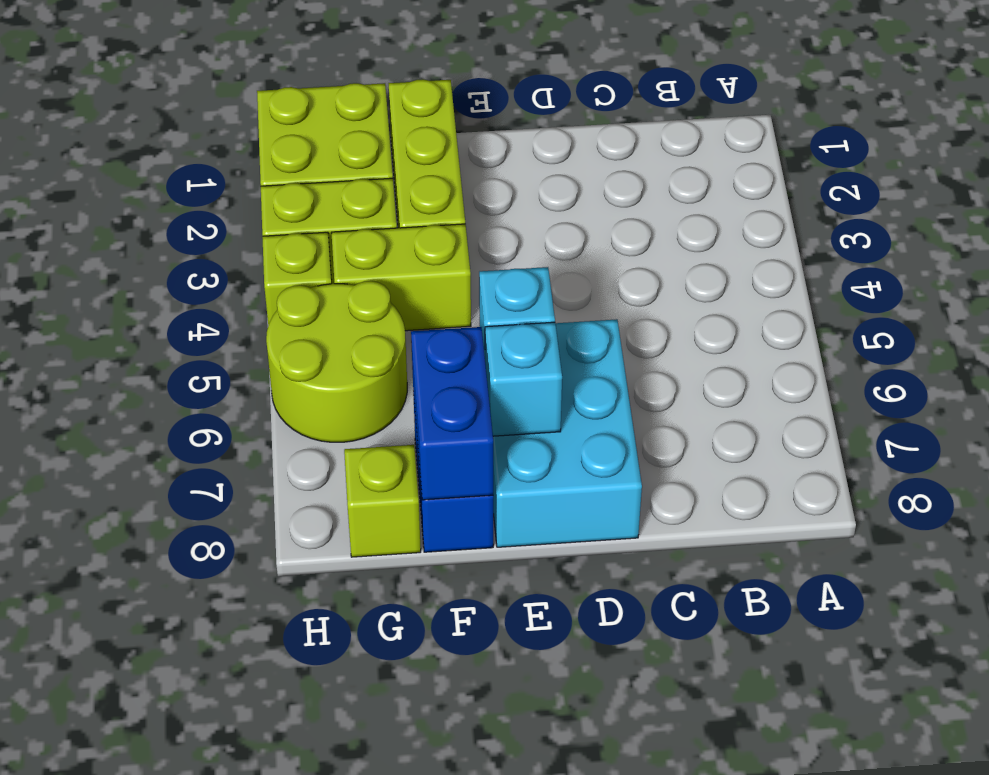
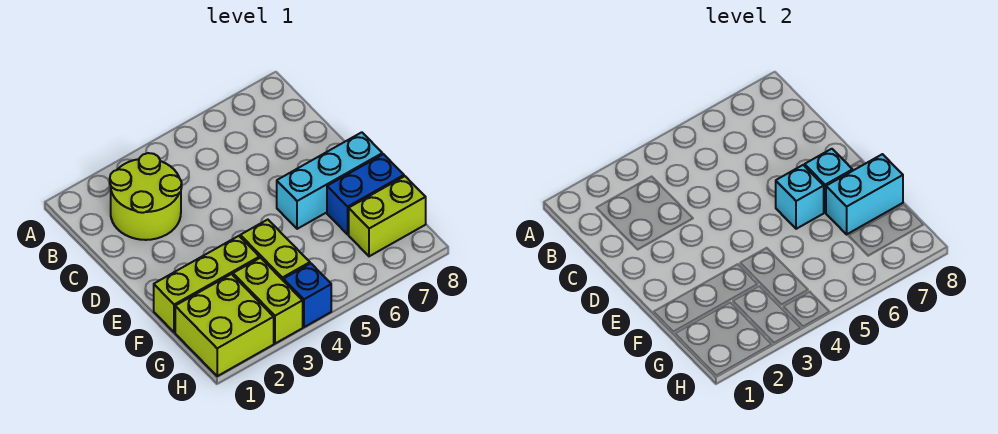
cyan brick D6:E8 level 1 -> cyan brick E6:E8 level 1
blue brick F7:F8 level 2 -> cyan brick F7:F8 level 2
lime round brick G5:H6 level 1 -> lime round brick B2:C3 level 1
lime brick G8 level 1 -> lime brick G7:G8 level 1
lime brick H4 level 1 -> blue brick H4 level 1

